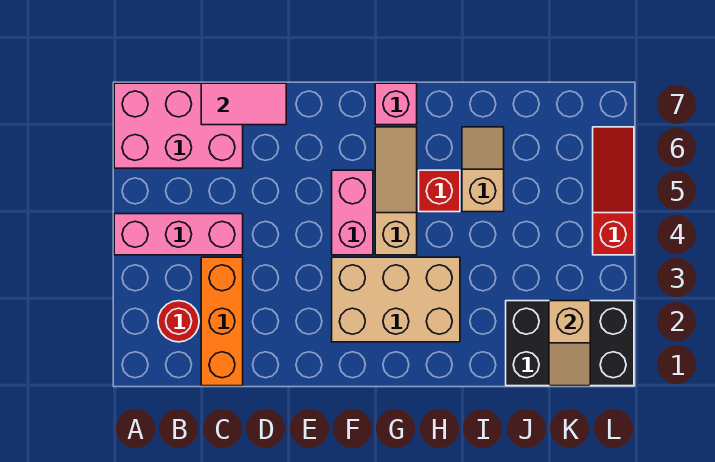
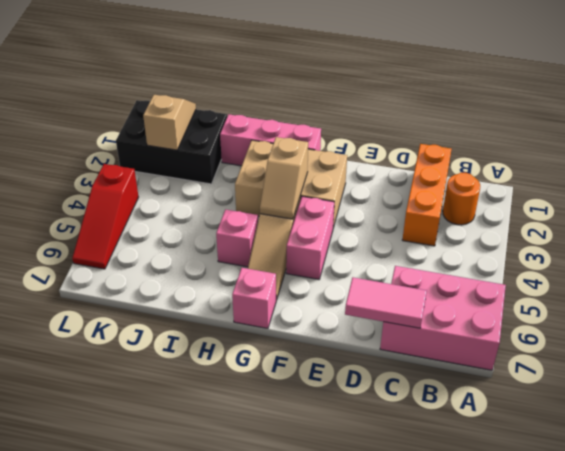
pink brick A4:C4 level 1 -> pink brick G1:I1 level 1
red round brick B2 level 1 -> orange round brick B2 level 1
red brick H5 level 1 -> pink brick H5 level 1
tan slope I5:I6 level 1 top 5 -> tan slope G3:G4 level 2 top 3

